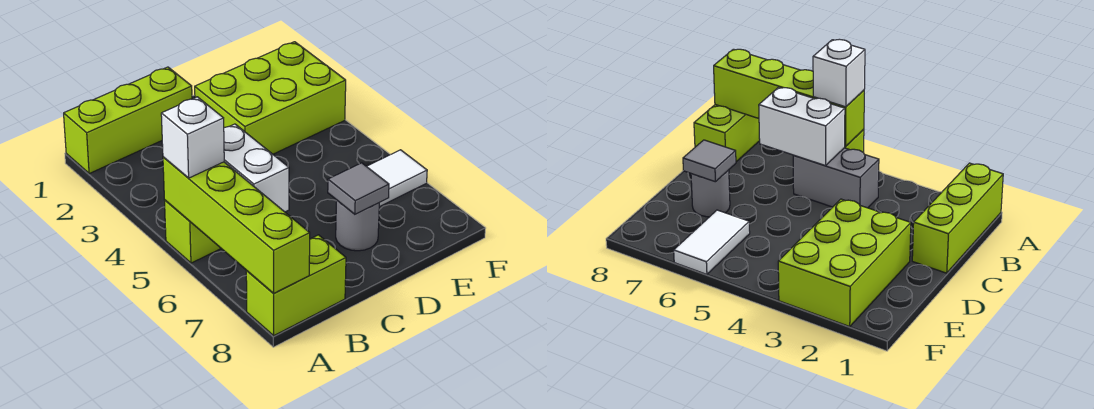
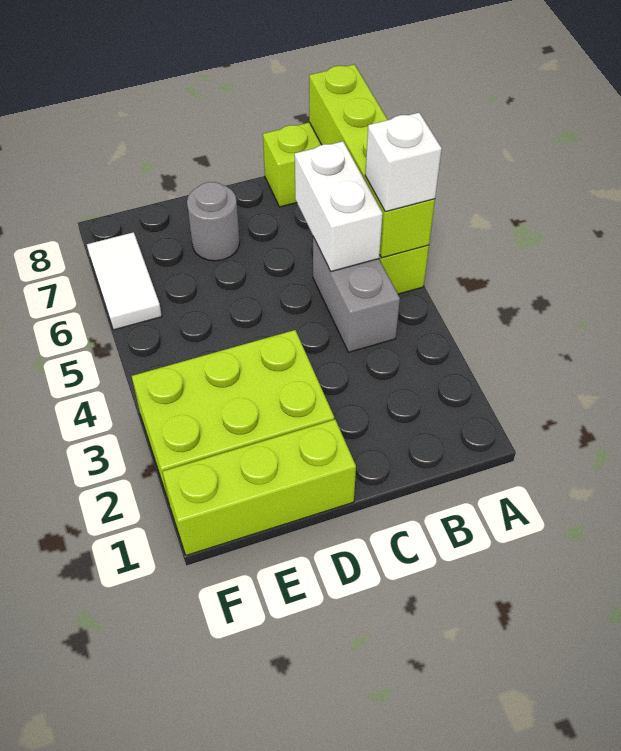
lime brick A1:C1 level 1 -> lime brick D1:F1 level 1
grey tile D7 level 2 -> none
white tile E6:F6 level 1 -> white tile F6:F7 level 1

